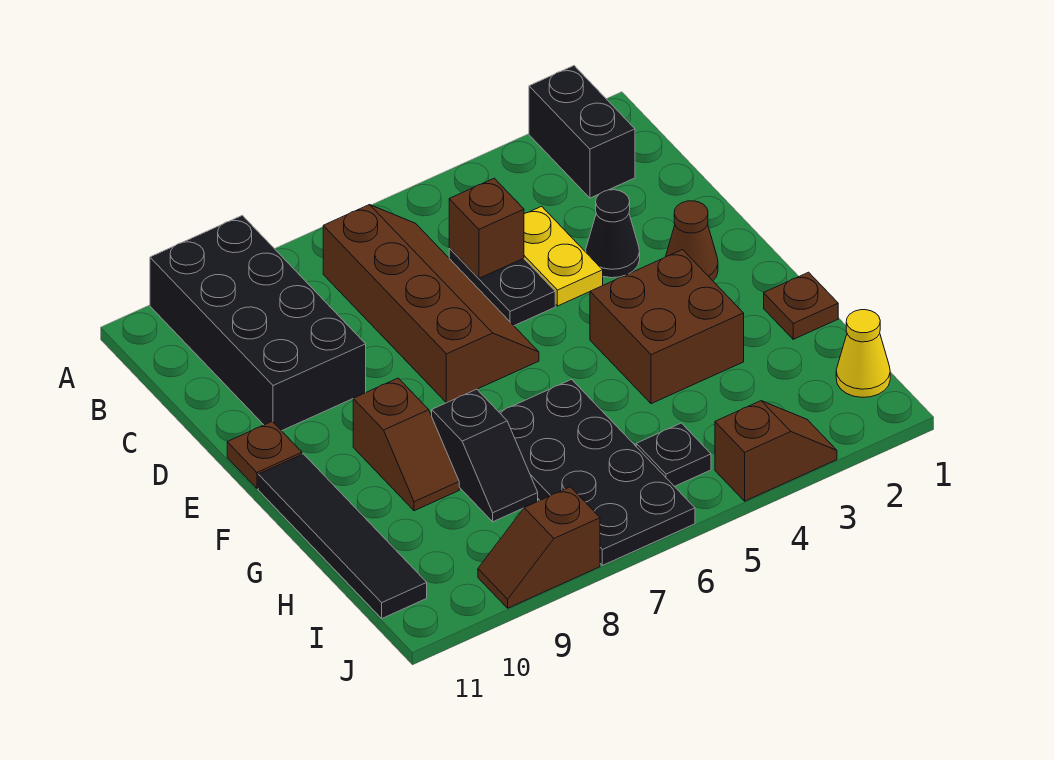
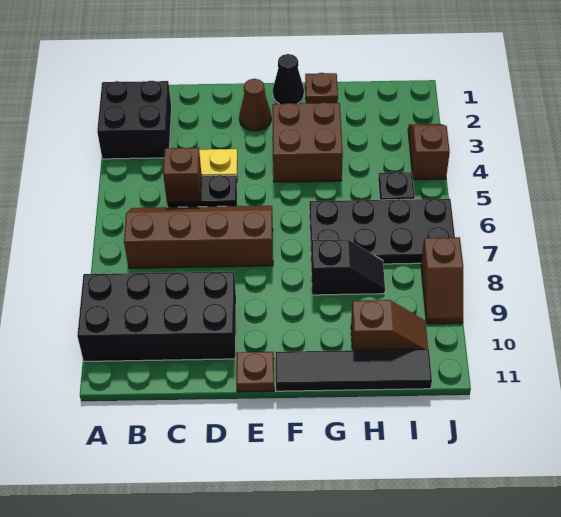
black brick A2:B2 level 1 -> black brick A2:B3 level 1
black cone D3 level 1 -> black cone F1 level 1
brown slope F9:G9 level 1 top F -> brown slope H10:I10 level 1 top H
yellow cone I1 level 1 -> none

